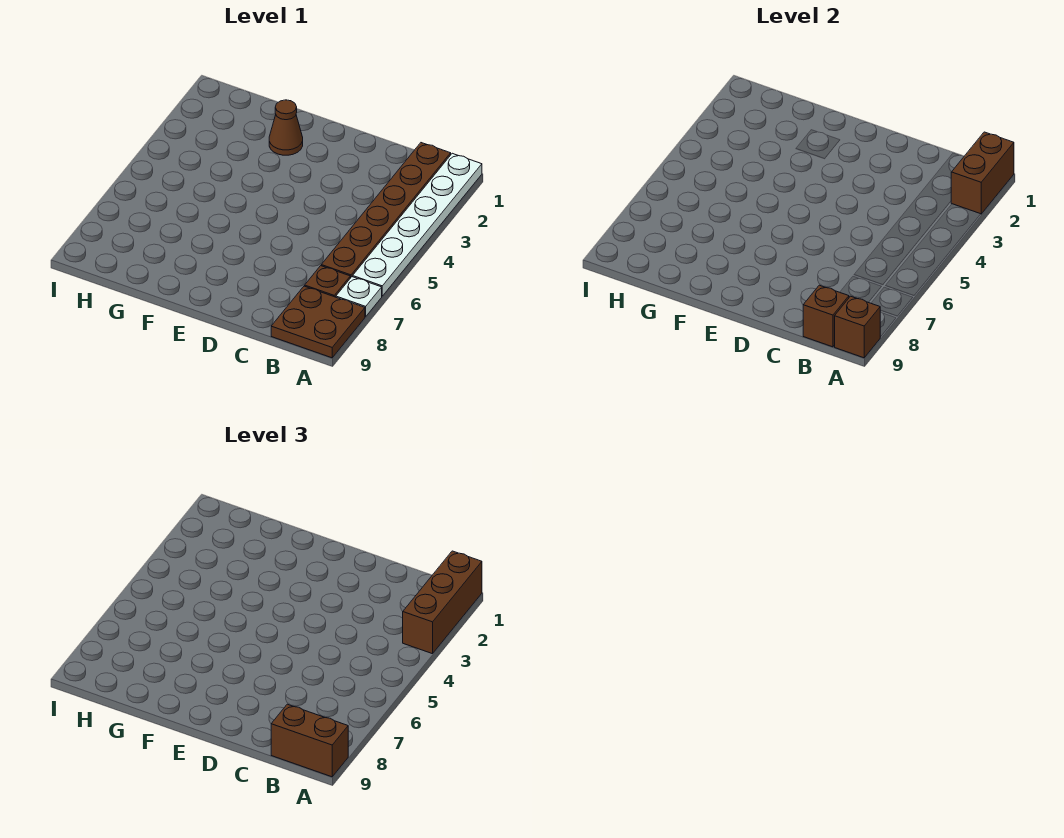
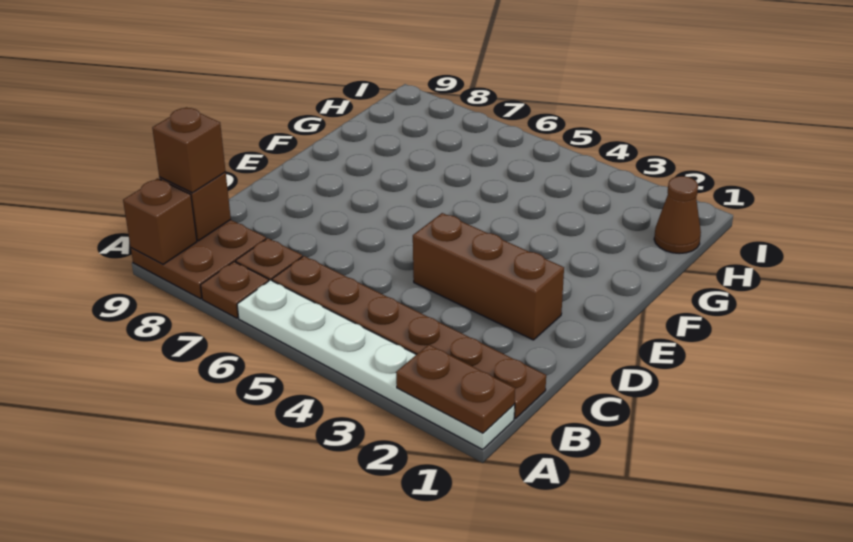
brown brick A1:A2 level 2 -> brown plate A1:A2 level 2
brown brick A1:A3 level 3 -> brown brick D2:D4 level 1
white plate A7 level 1 -> brown plate A7 level 1
brown brick A9:B9 level 3 -> brown brick B9 level 3
brown cone F2 level 1 -> brown cone H1 level 1

